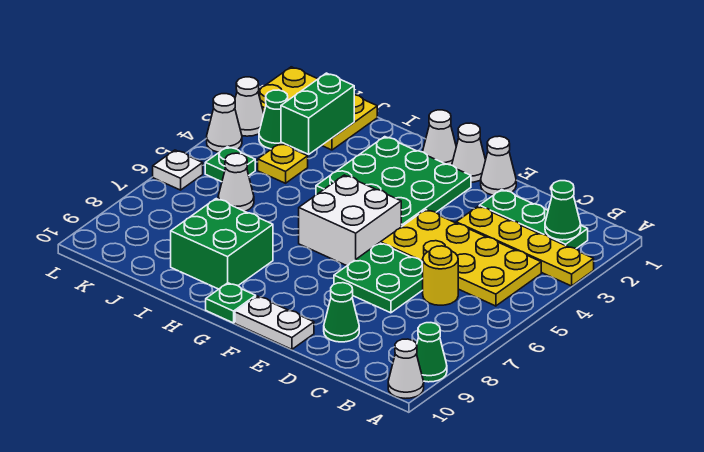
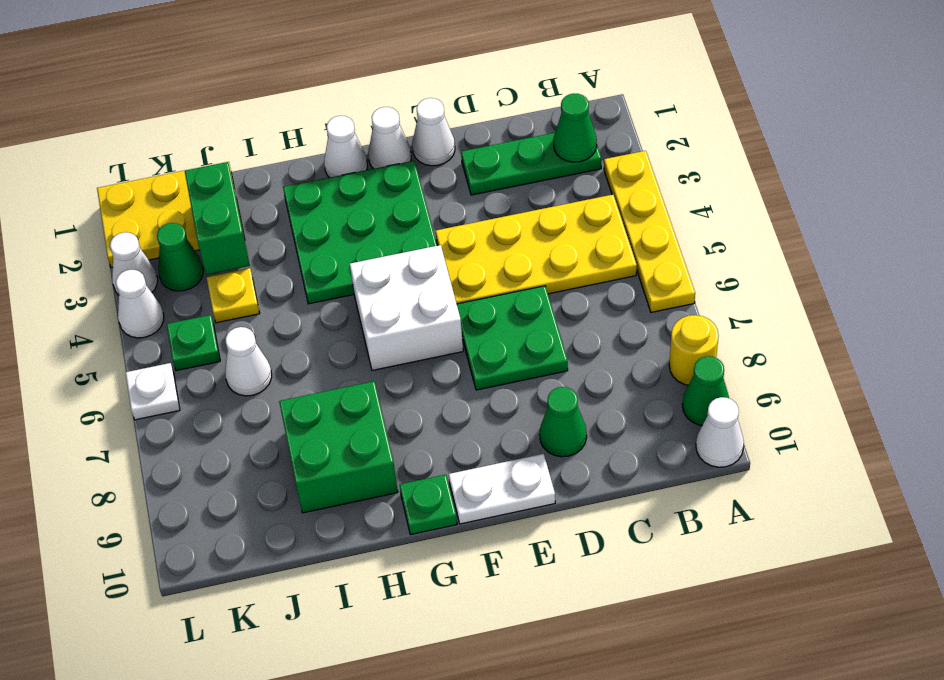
yellow plate A3:D3 level 1 -> yellow plate A3:A6 level 1
yellow round brick C6 level 1 -> yellow round brick A8 level 1

